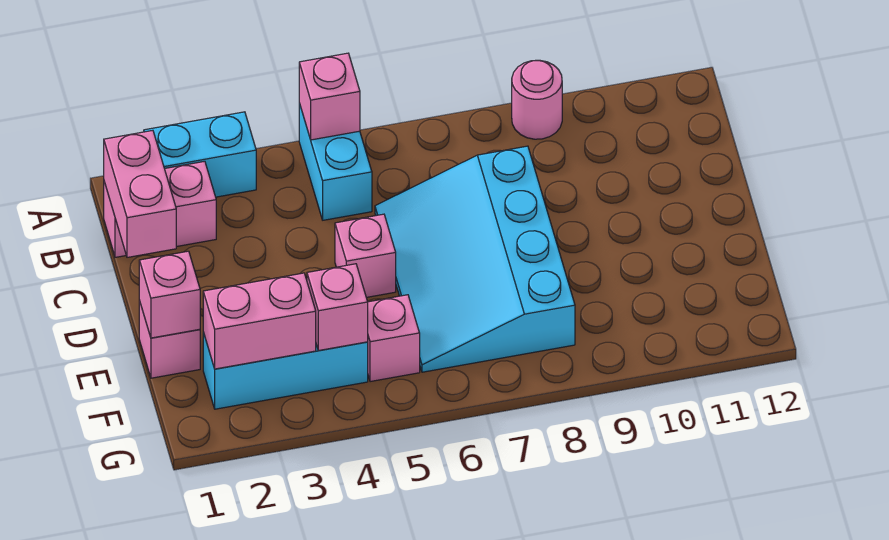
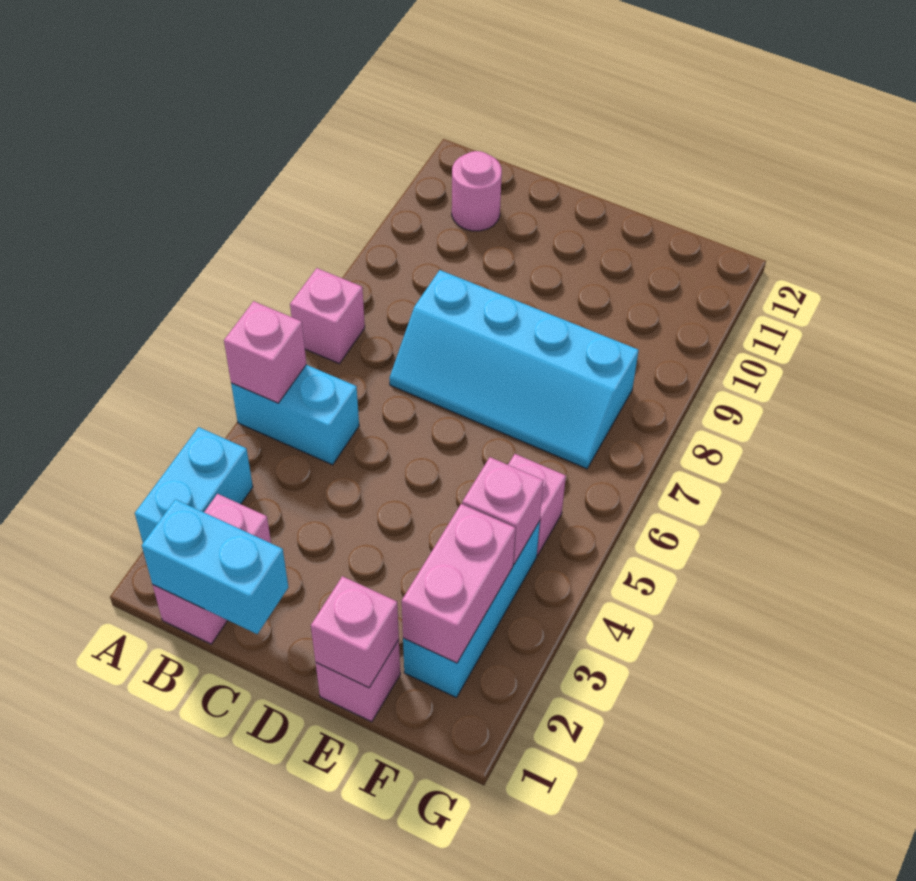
pink round brick A9 level 1 -> pink round brick B11 level 1
pink brick B1:C1 level 2 -> cyan brick B1:C1 level 2
cyan slope C6:F8 level 1 top 8 -> cyan slope C7:F8 level 1 top 8
pink brick D5 level 1 -> pink brick A7 level 1

